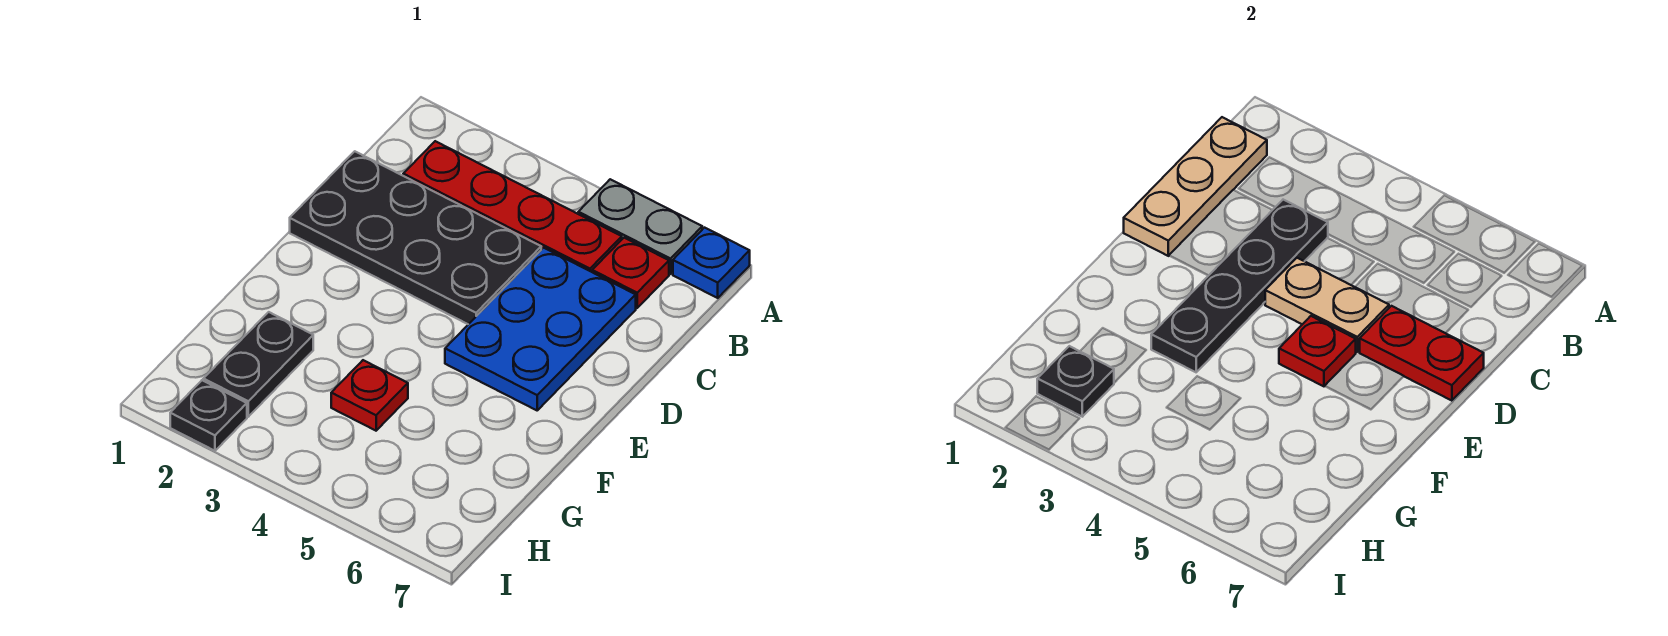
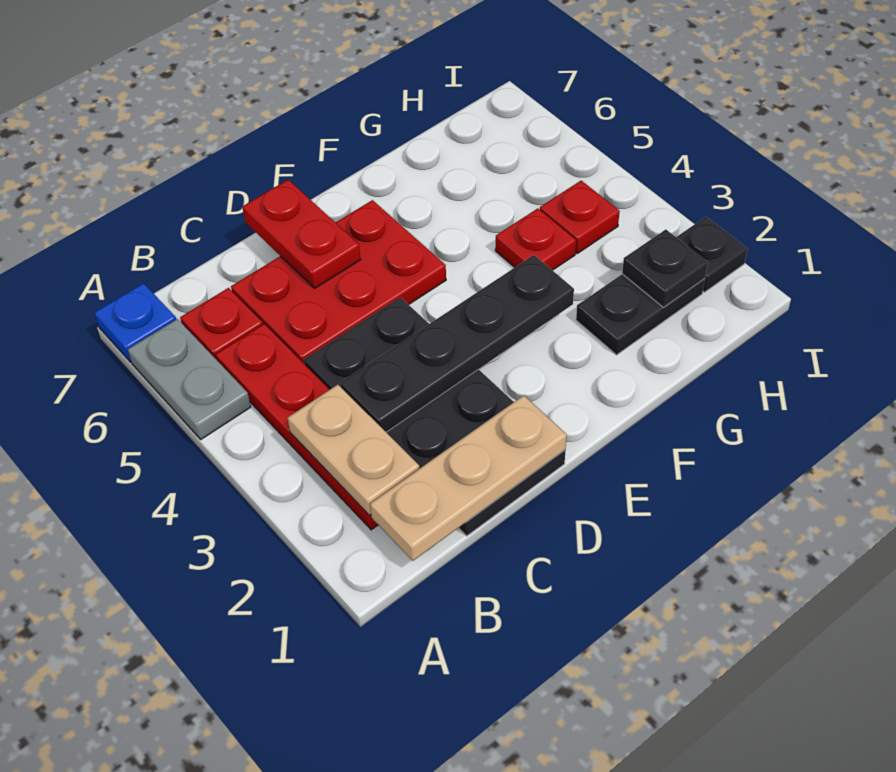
blue plate C5:E6 level 1 -> red plate C5:E6 level 1
tan plate D4:D5 level 2 -> tan plate B2:B3 level 2
red plate E5 level 2 -> red plate H4 level 1

